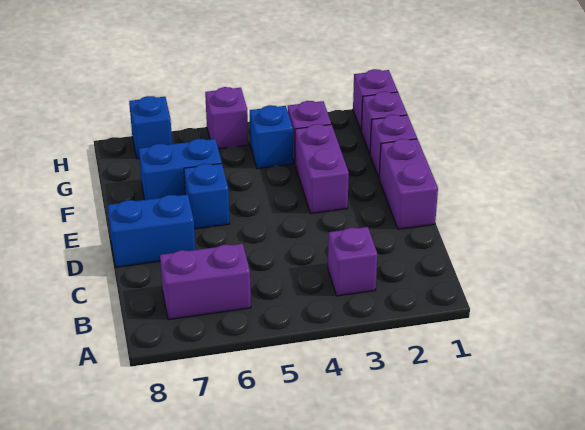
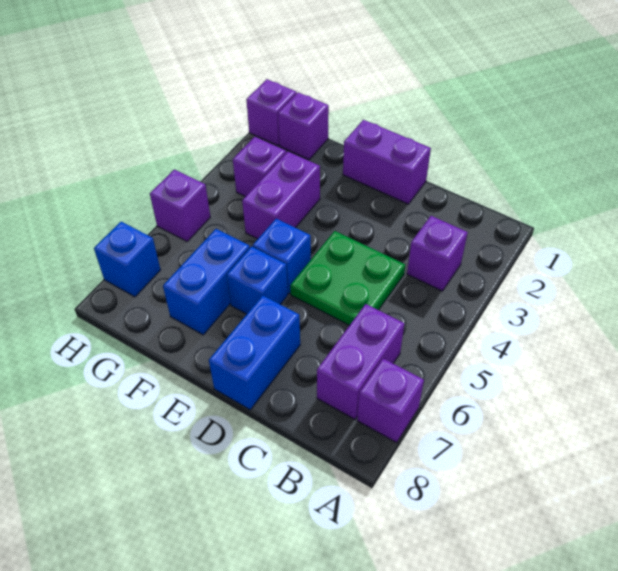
none -> green plate C4:D5 level 1
purple brick E3:F3 level 1 -> purple brick F3:F4 level 1
purple brick F1 level 1 -> purple brick A7 level 1
blue brick G4 level 1 -> blue brick E5 level 1

